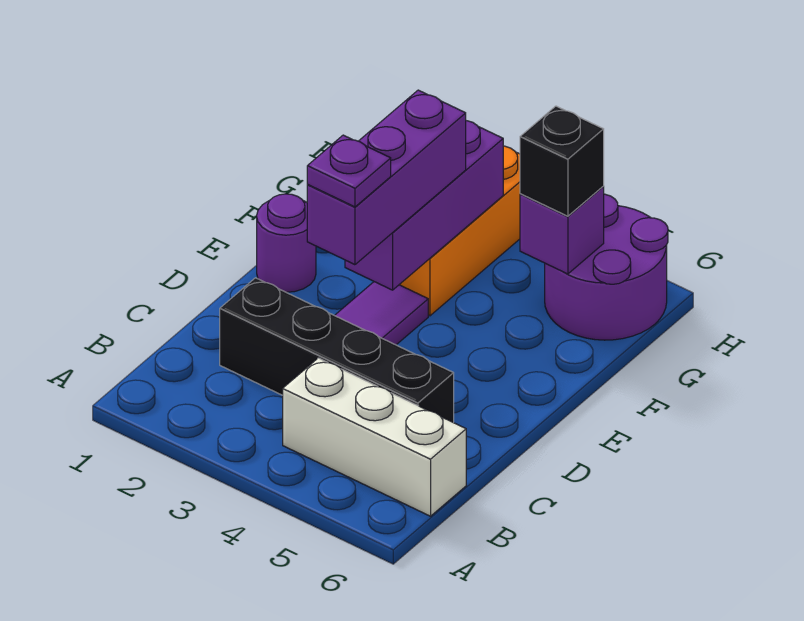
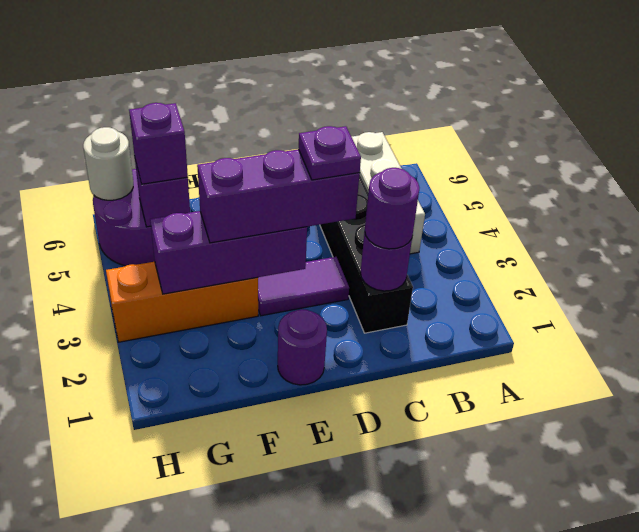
none -> purple round brick C2 level 2
none -> purple round brick C2 level 3
black brick G5 level 3 -> purple brick G5 level 3
none -> white round brick H6 level 2

